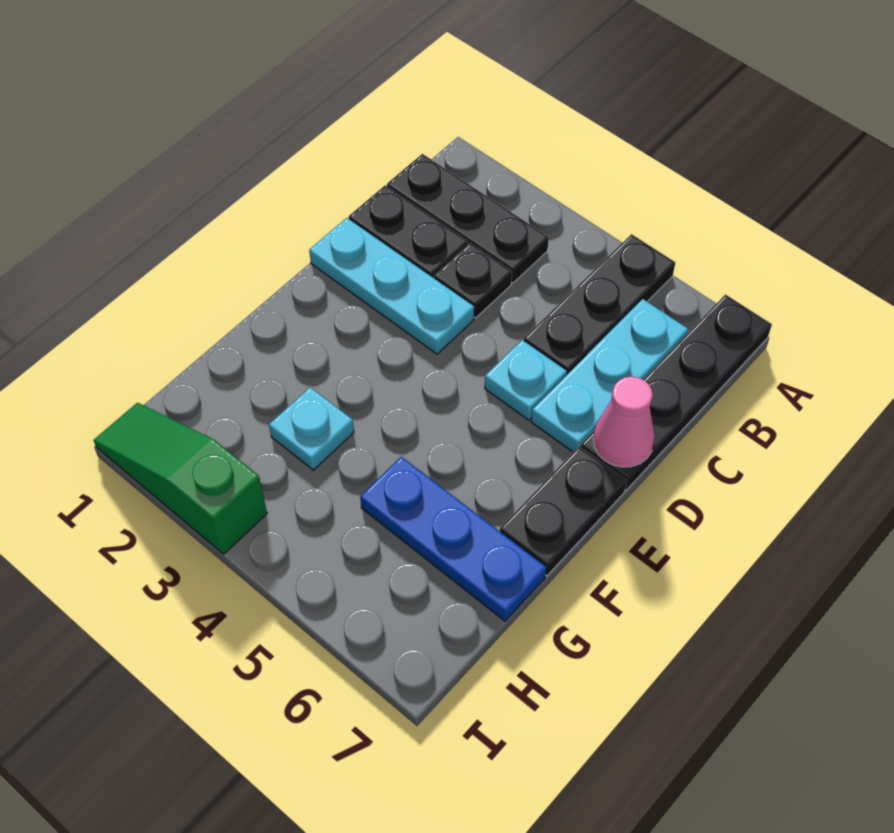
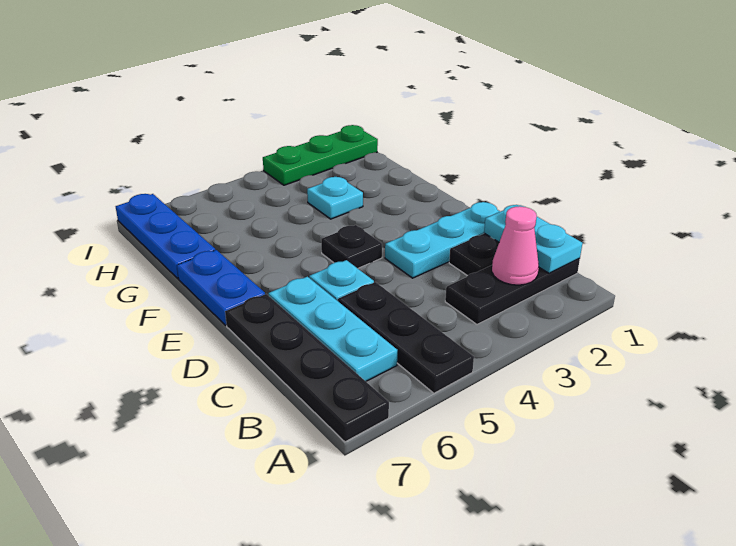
none -> cyan plate B1:C1 level 2
black plate C3 level 1 -> black plate E4 level 1
pink cone D7 level 2 -> pink cone B2 level 2
black plate E7:F7 level 1 -> blue plate E7:F7 level 1
blue plate G5:G7 level 1 -> blue plate G7:I7 level 1
green slope I1:I3 level 1 top 3 -> green plate I1:I3 level 1

